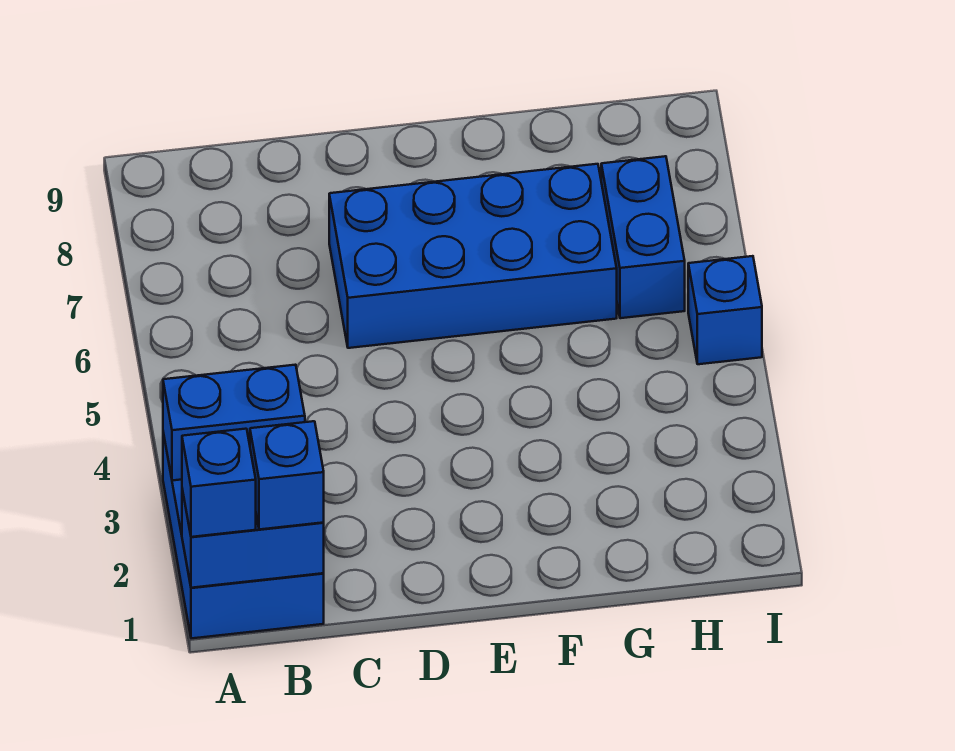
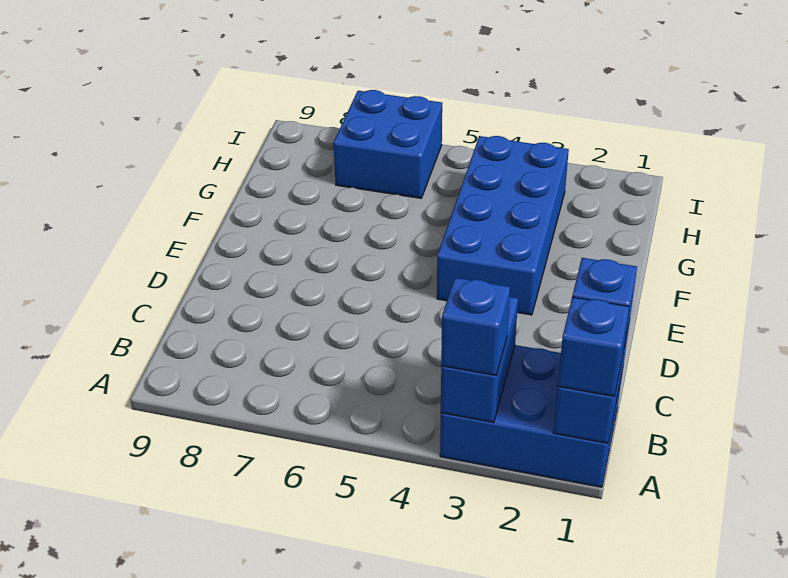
blue brick D6:G7 level 1 -> blue brick E3:H4 level 1
blue brick H6:H7 level 1 -> blue brick H6:I7 level 1
blue brick I5 level 1 -> blue brick A3 level 3

